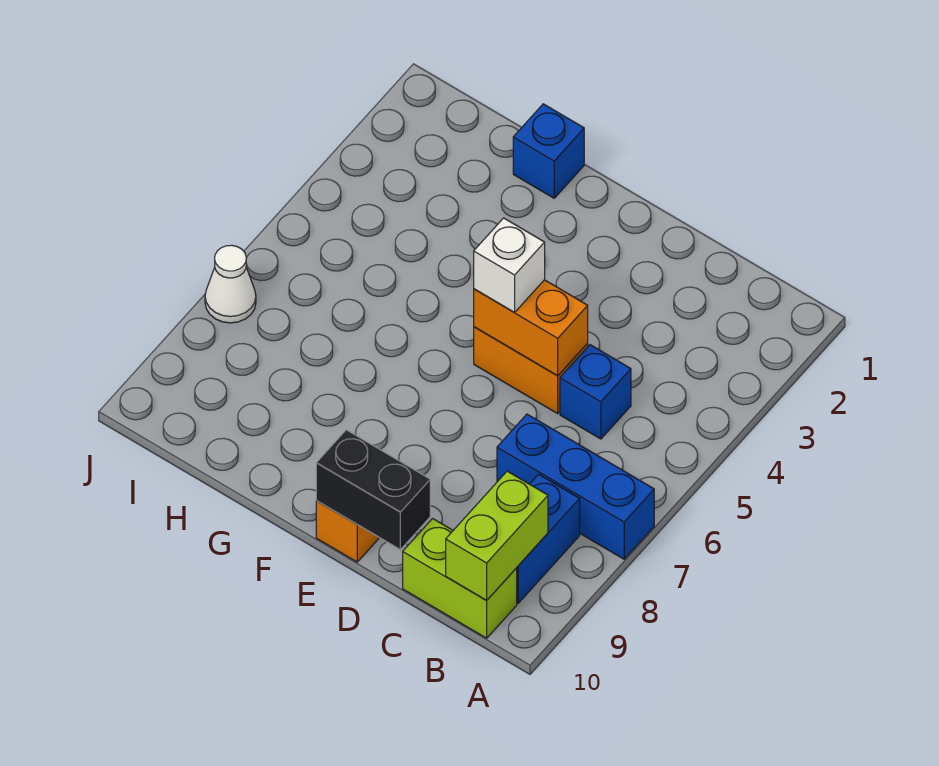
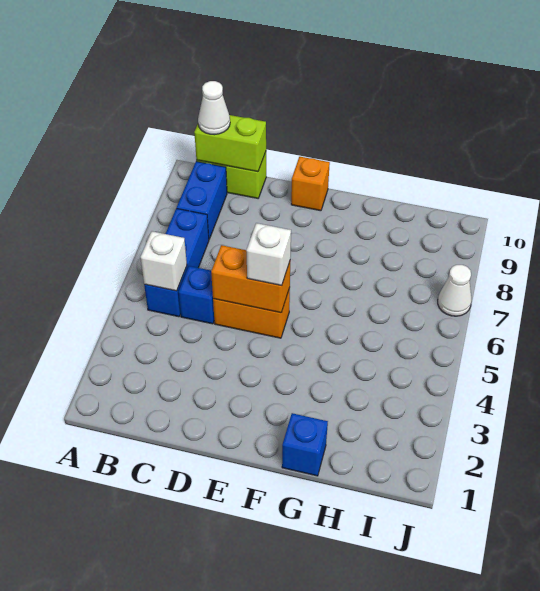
blue brick A7:C7 level 1 -> blue brick B5:B7 level 1
none -> white brick B5 level 2
lime brick B9:B10 level 2 -> lime brick B10:C10 level 2
none -> white cone B10 level 3
black brick D10:E10 level 2 -> none

